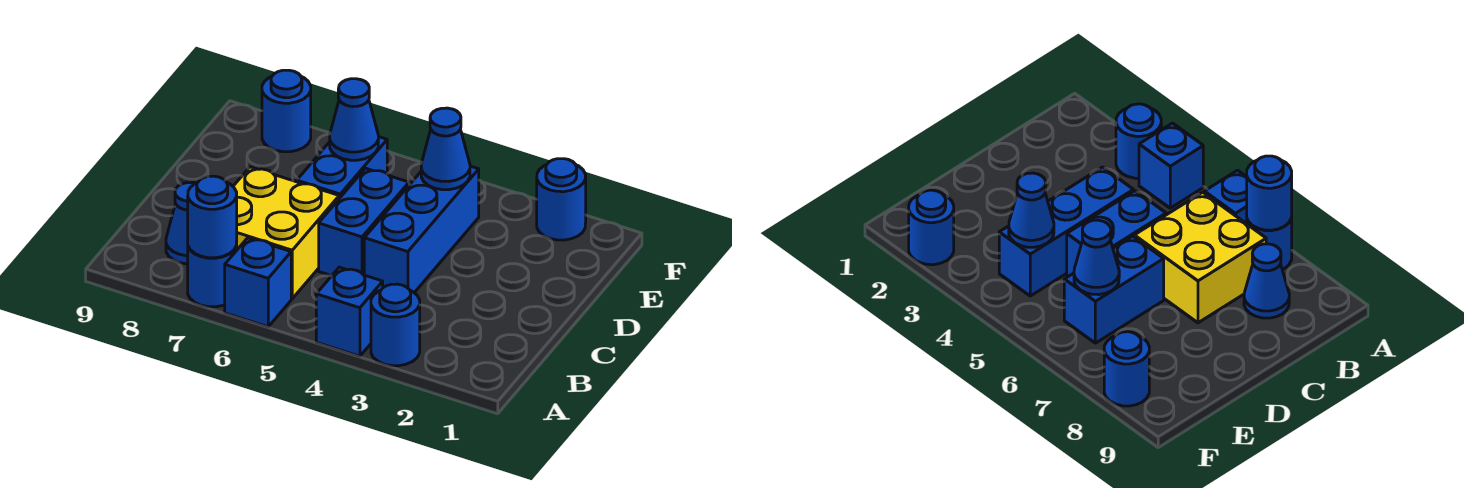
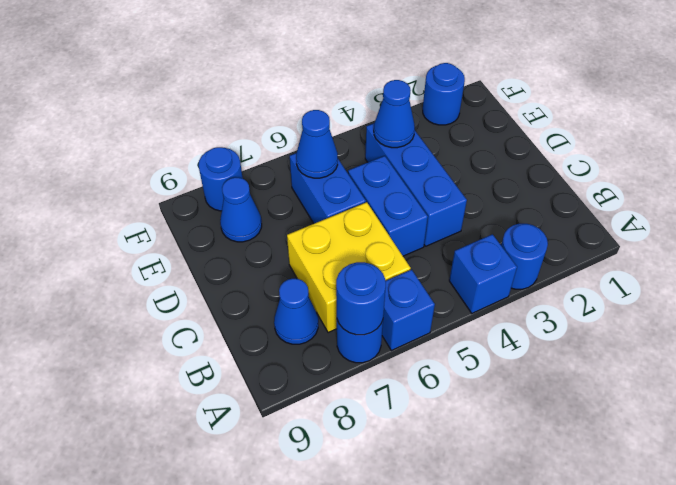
none -> blue cone E8 level 1

